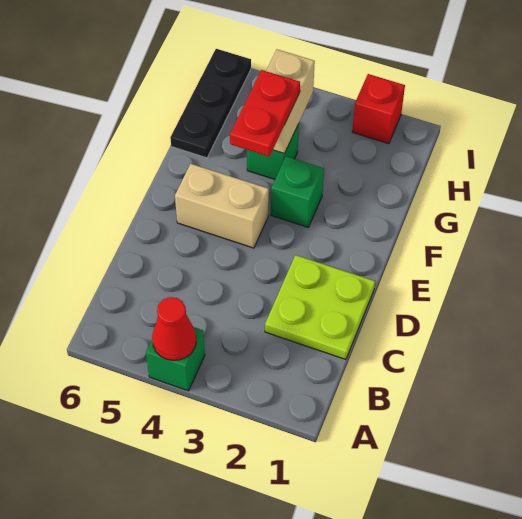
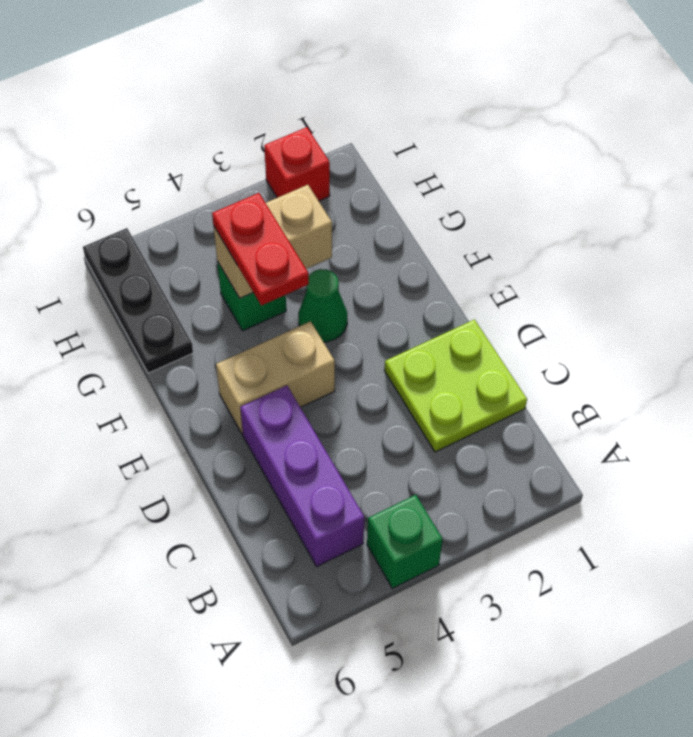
red cone A4 level 2 -> none
none -> purple brick B5:D5 level 1
green brick F3 level 1 -> green cone F3 level 1
tan brick G4:H4 level 2 -> tan brick G3:G4 level 2

